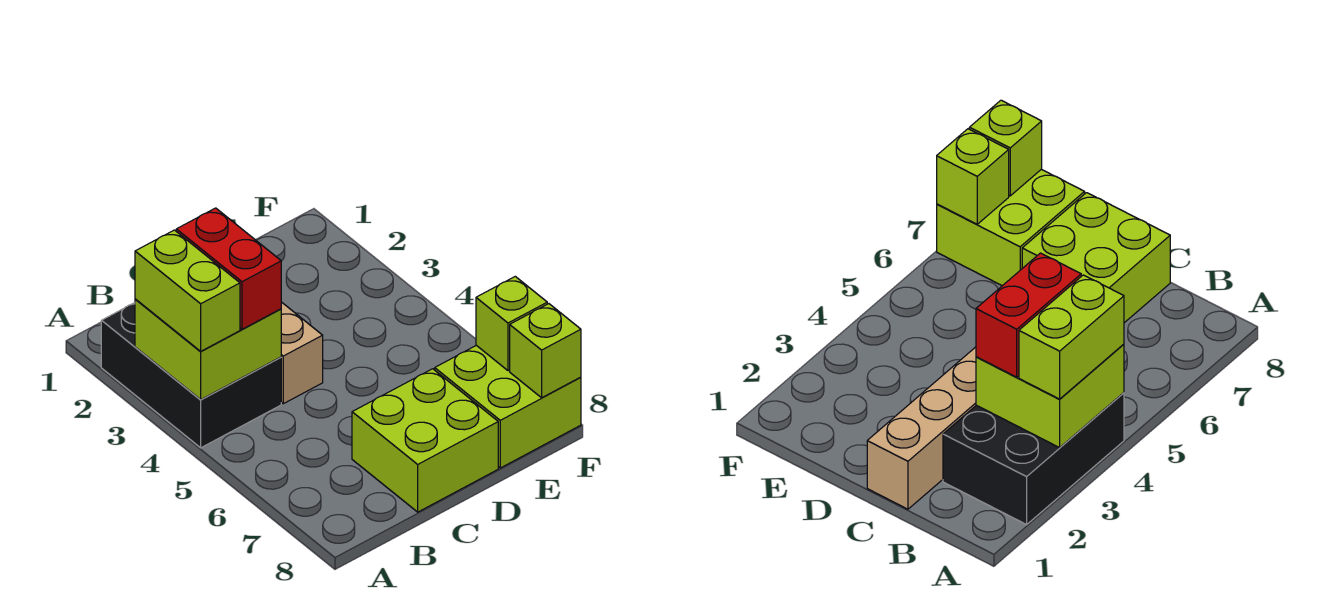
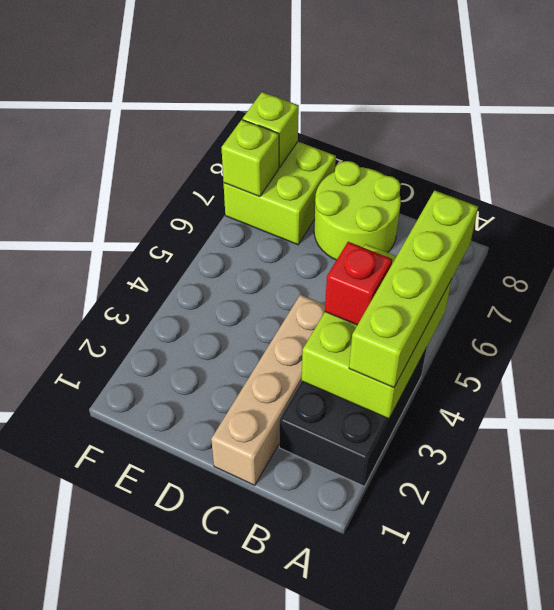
lime brick A3:B4 level 2 -> lime brick A3:B5 level 2
lime brick A3:A4 level 3 -> lime brick A3:A6 level 3
red brick B3:B4 level 3 -> red brick B4 level 3
lime brick C7:D8 level 1 -> lime round brick C7:D8 level 1

